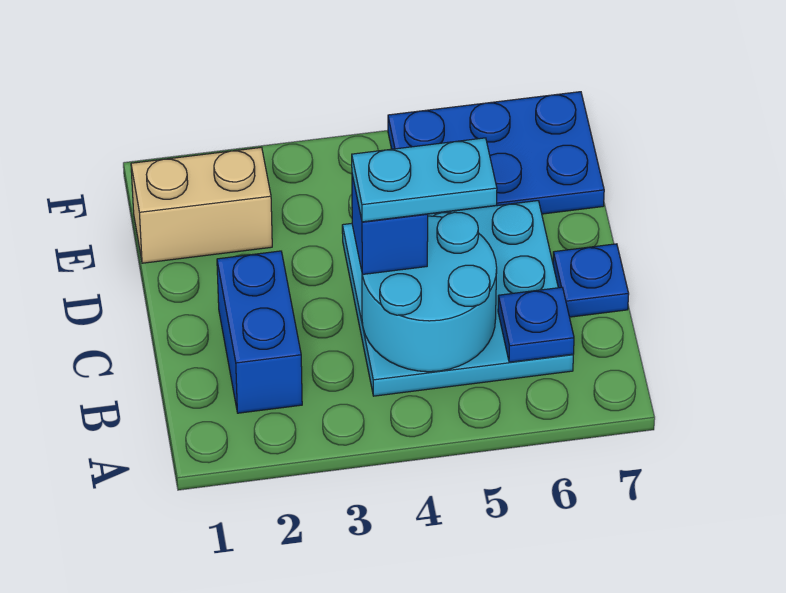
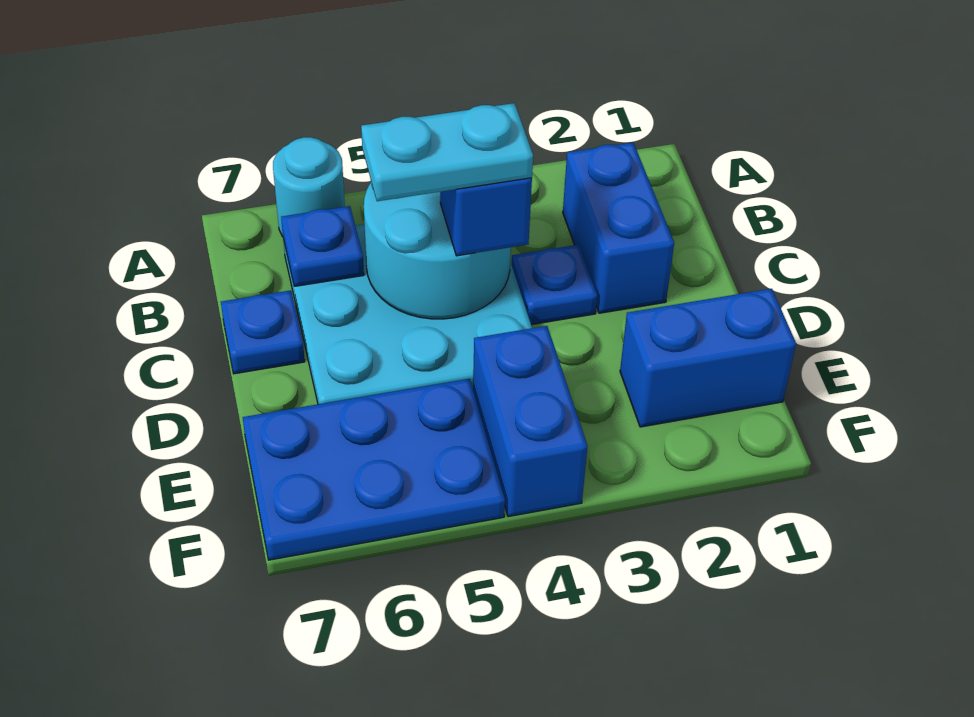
none -> cyan round brick A6 level 1
none -> blue plate C3 level 1
tan brick E1:E2 level 1 -> blue brick E1:E2 level 1
none -> blue brick E4:F4 level 1

